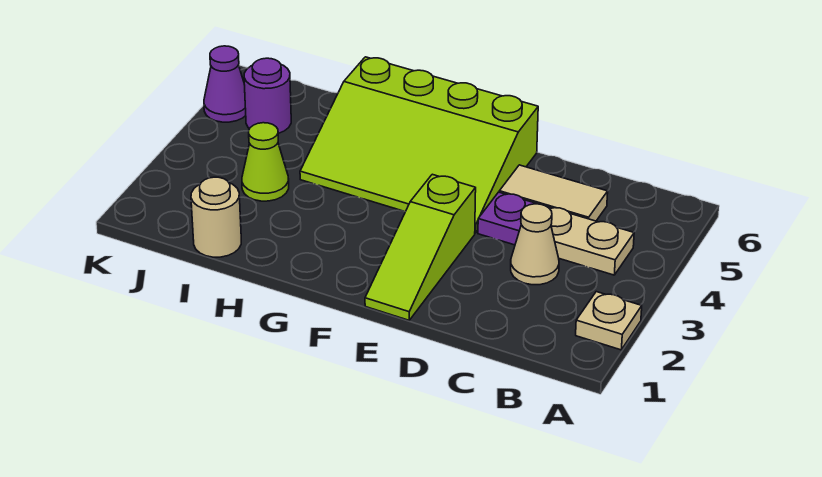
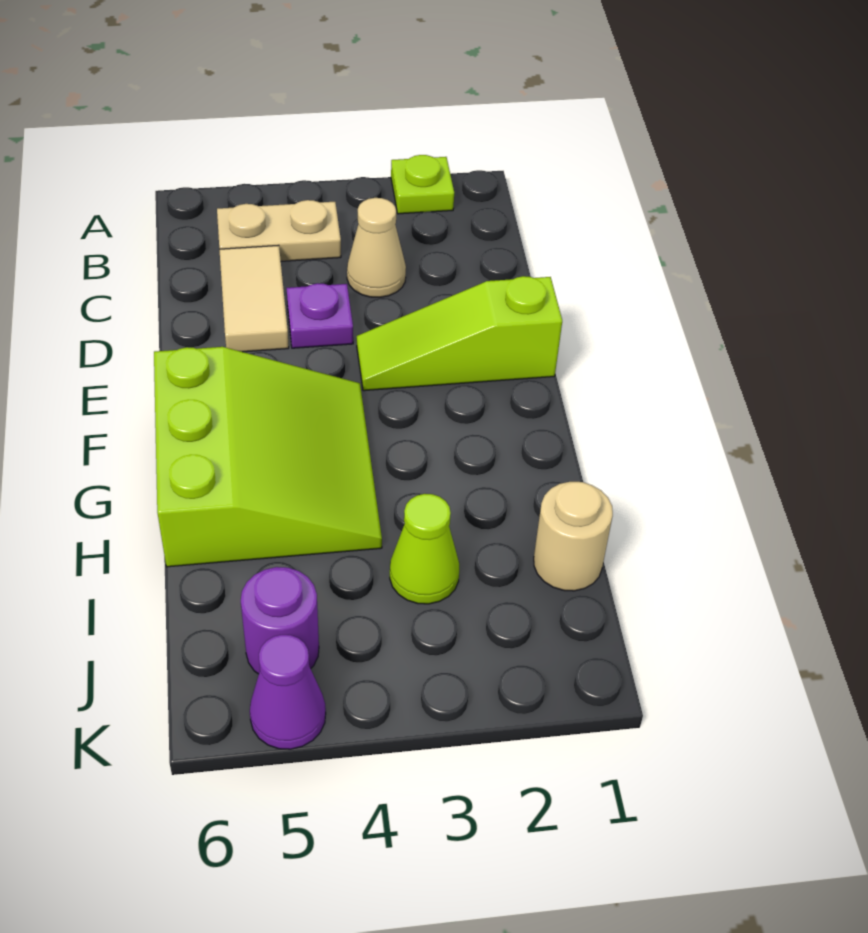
tan plate A2 level 1 -> lime plate A2 level 1
tan plate B4:C4 level 1 -> tan plate B4:B5 level 1
lime slope E1:E3 level 1 top 3 -> lime slope E1:E3 level 1 top 1
lime slope E4:H6 level 1 top 6 -> lime slope F4:H6 level 1 top 6

